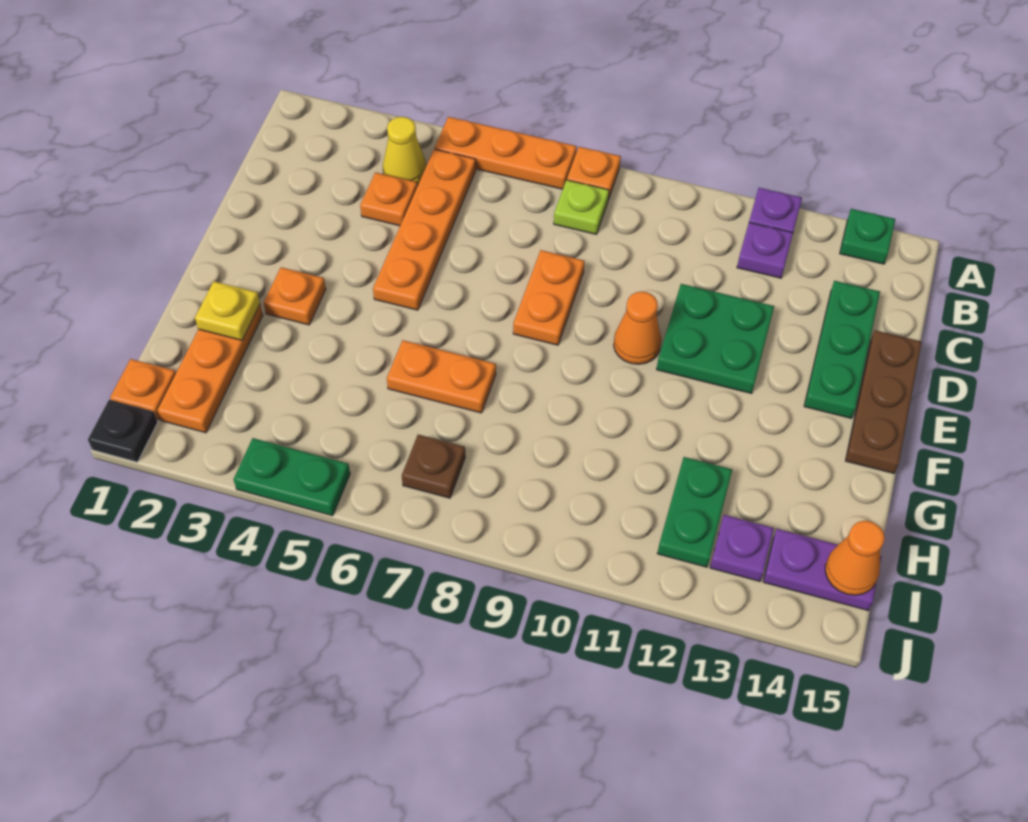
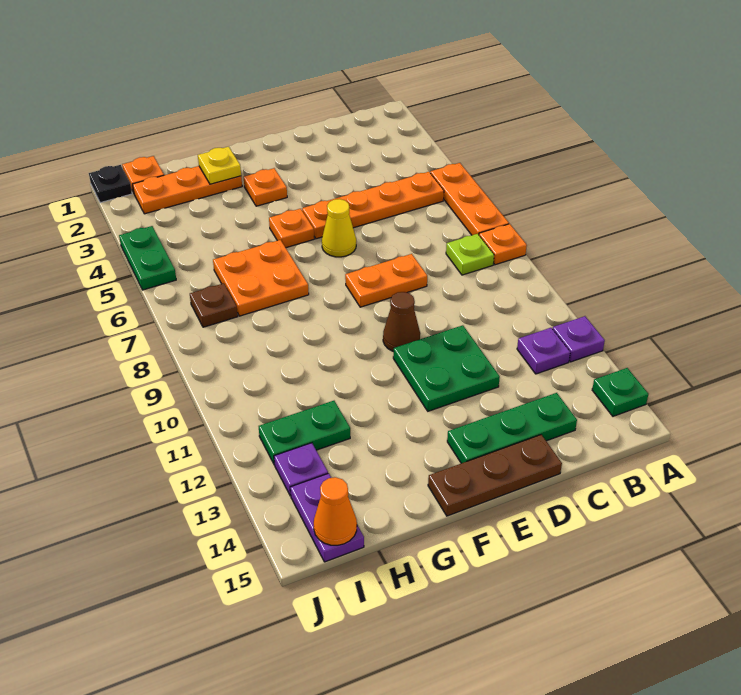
yellow cone B4 level 1 -> yellow cone E6 level 1
orange plate C4 level 1 -> orange plate F5 level 1
orange cone E10 level 1 -> brown cone E10 level 1
orange plate G6:G7 level 1 -> orange plate G6:H7 level 1

